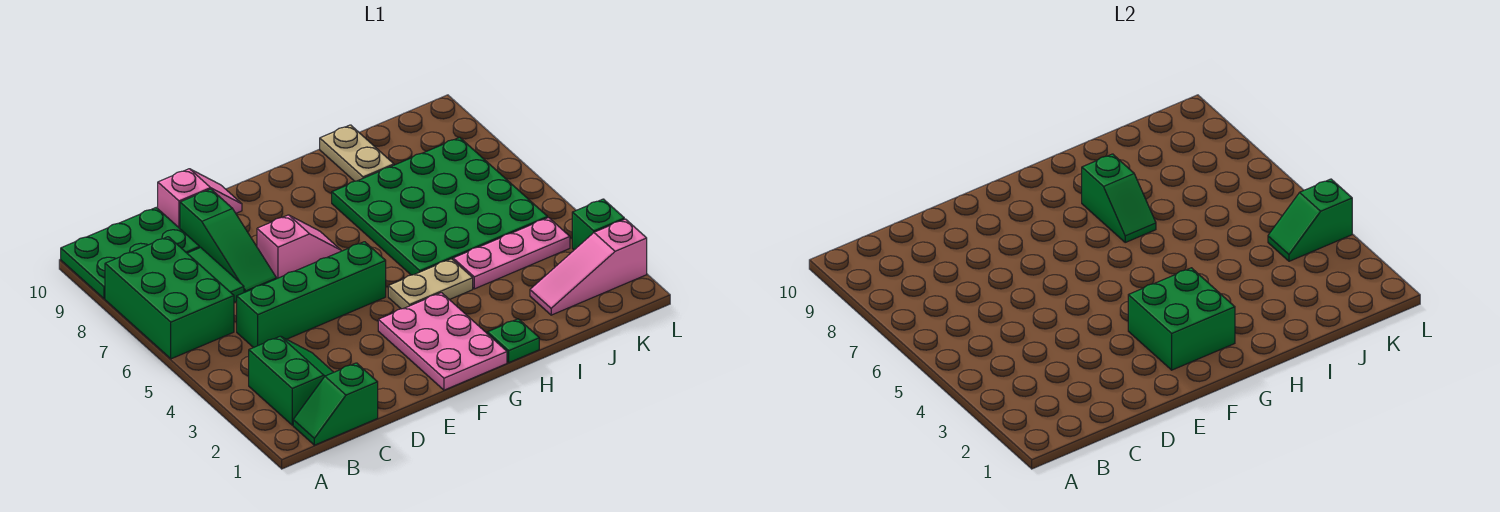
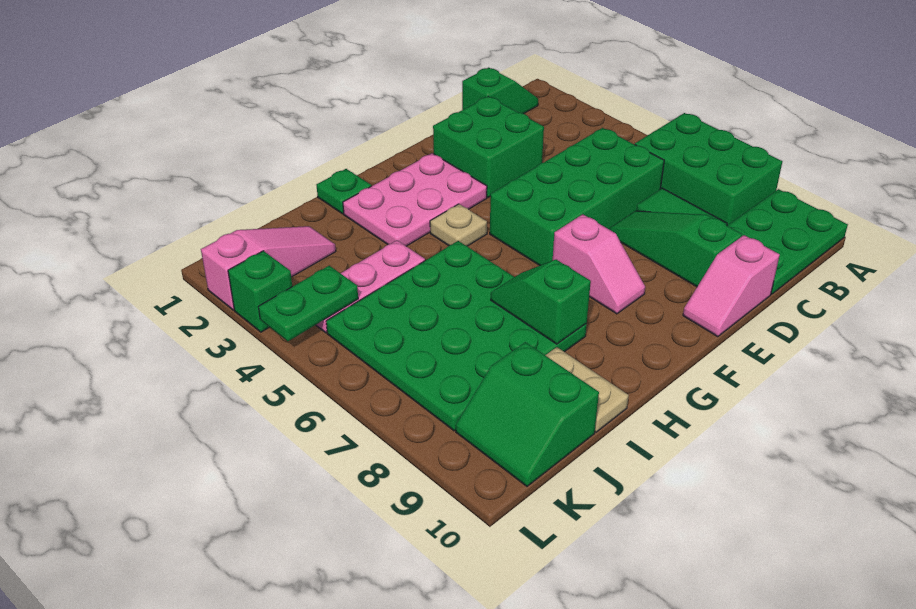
green slope B2:C3 level 1 top B -> green slope J9:K10 level 1 top J
green brick C5:F5 level 1 -> green brick C5:F6 level 1
pink slope E7:F7 level 1 top E -> pink slope F7:F8 level 1 top 7
pink plate F1:G3 level 1 -> pink plate F2:H3 level 1
green brick F2:G3 level 2 -> green brick D2:E3 level 1
tan plate G4:H4 level 1 -> tan plate G4 level 1
green slope K4:L4 level 2 top L -> green plate K4:L4 level 2

